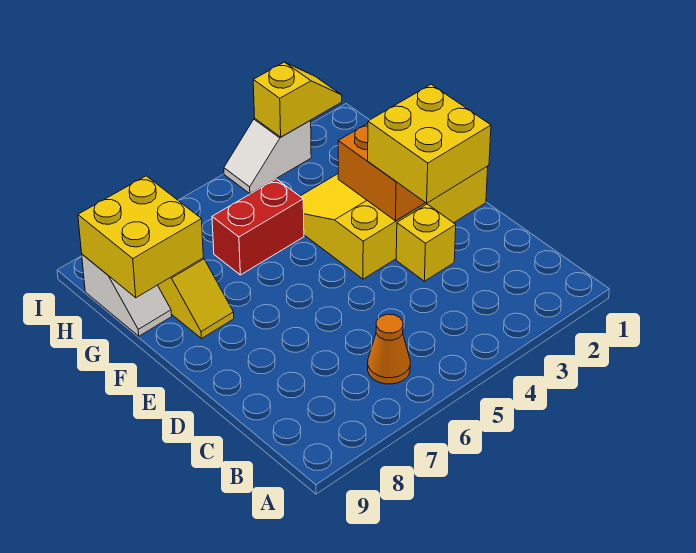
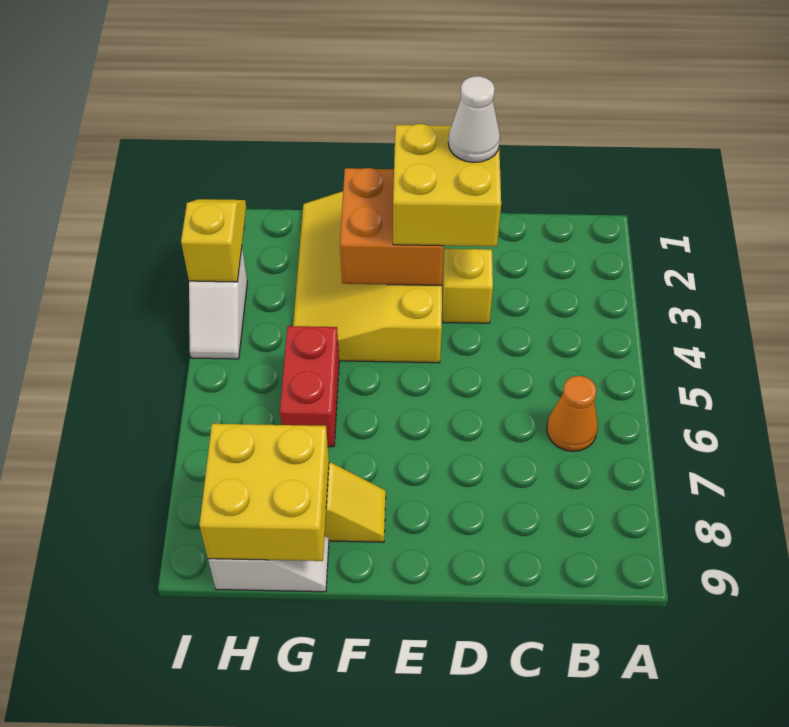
none -> white cone D2 level 4

